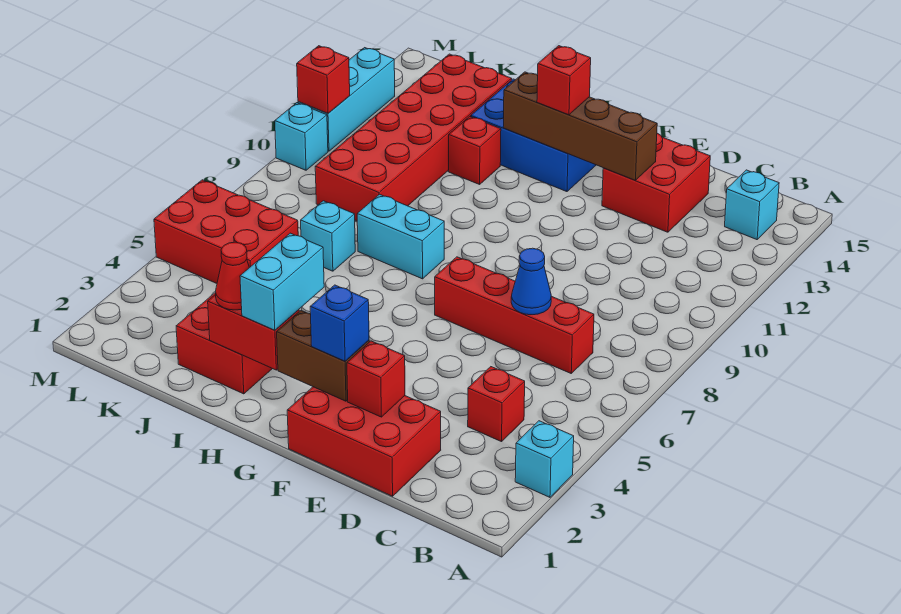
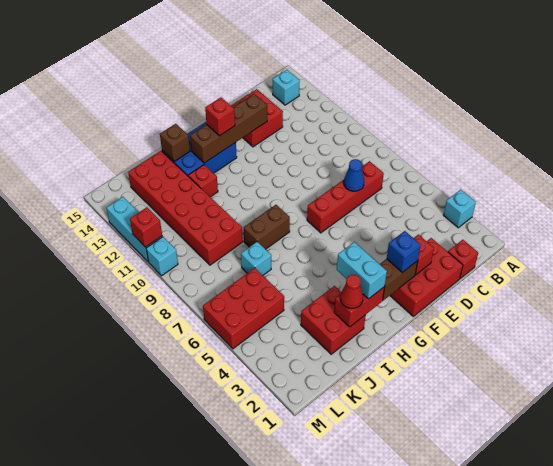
red brick C4 level 1 -> red brick C1 level 1
cyan brick H8:I8 level 1 -> brown brick H8:I8 level 1
none -> brown brick I14 level 2

